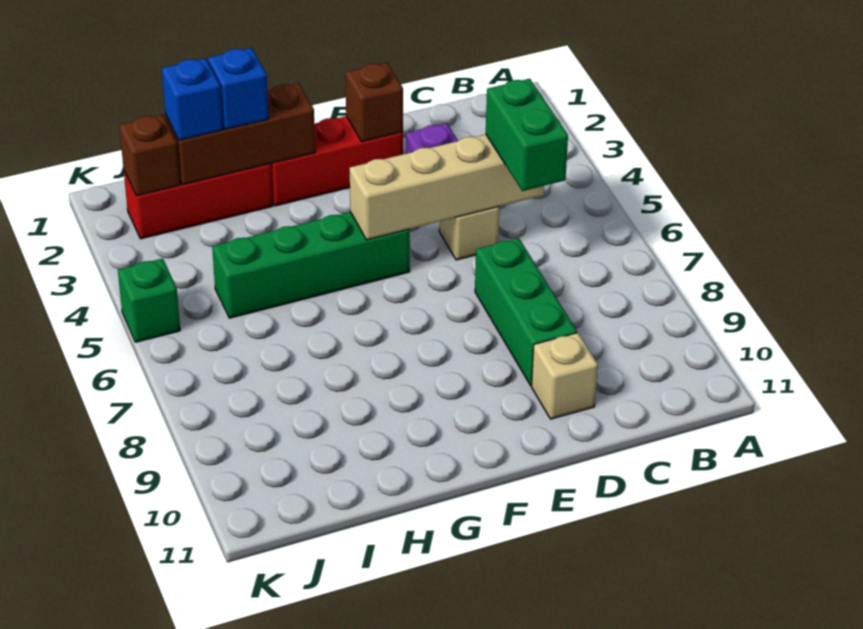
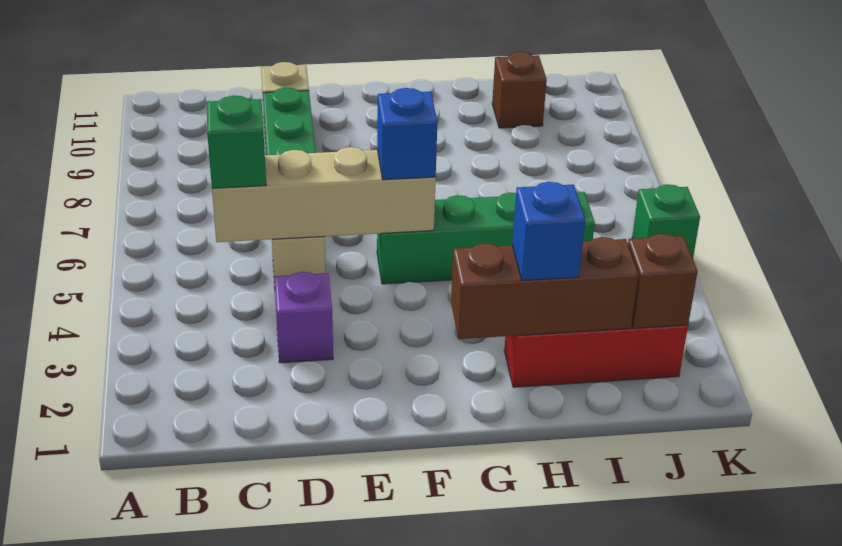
green brick C5:C6 level 3 -> green brick C5 level 3
red brick E2:G2 level 1 -> none
brown brick E2 level 2 -> brown brick I10 level 1
blue brick I2 level 3 -> blue brick F5 level 3

